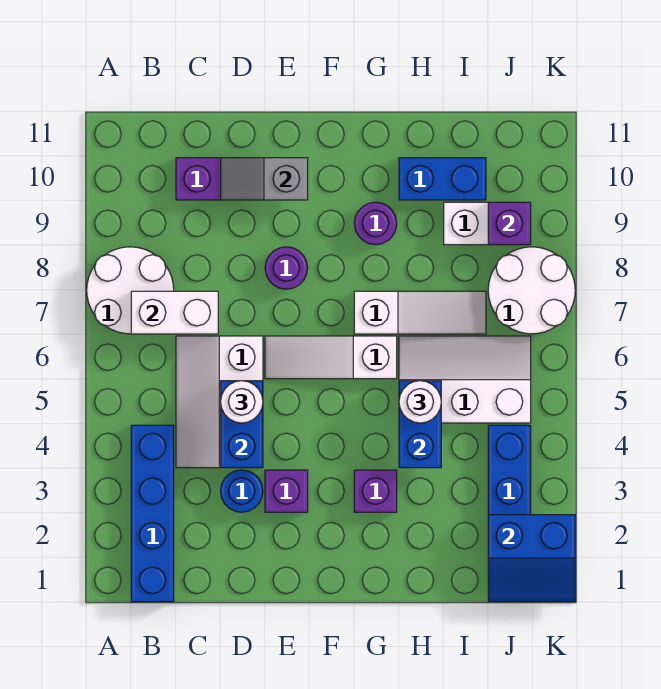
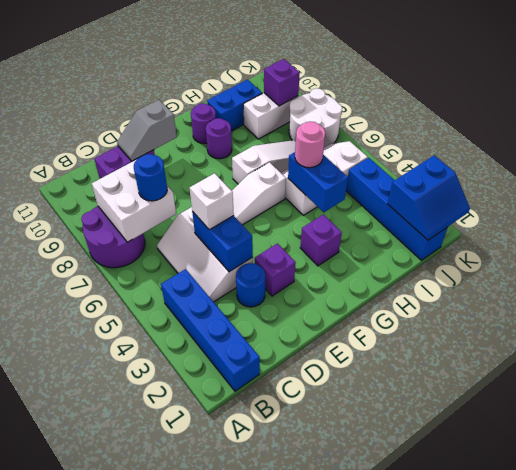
white round brick A7:B8 level 1 -> purple round brick A7:B8 level 1
white brick B7:C7 level 2 -> white brick B7:C8 level 2
none -> blue round brick C7 level 3
white round brick D5 level 3 -> white brick D5 level 3
purple round brick E8 level 1 -> purple round brick G10 level 1
white round brick H5 level 3 -> pink round brick H5 level 3

